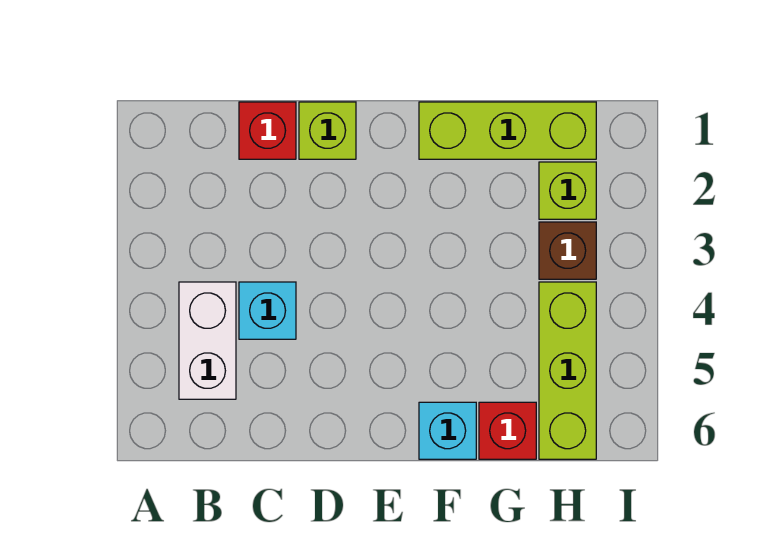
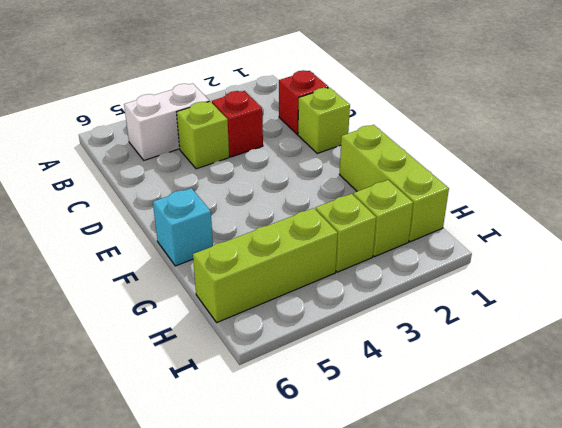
cyan brick C4 level 1 -> lime brick C4 level 1
red brick G6 level 1 -> red brick C3 level 1
brown brick H3 level 1 -> lime brick H3 level 1

